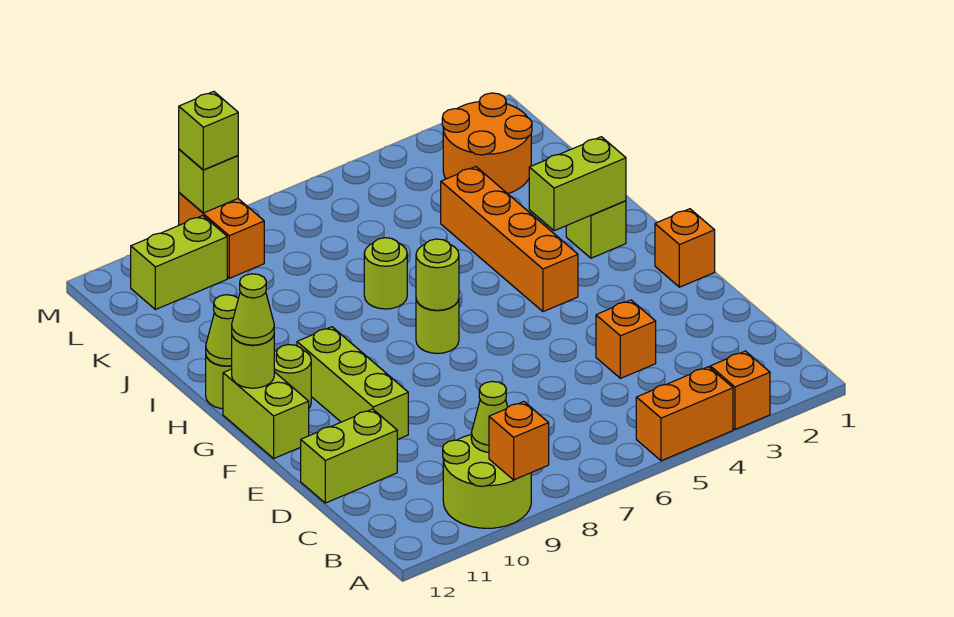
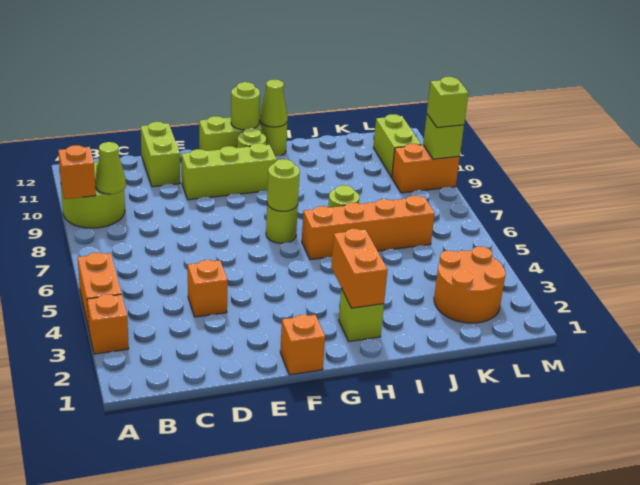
orange brick G4:J4 level 1 -> orange brick H6:K6 level 1
lime cone G12 level 3 -> none
lime brick H2:H3 level 2 -> orange brick H2:H3 level 2

